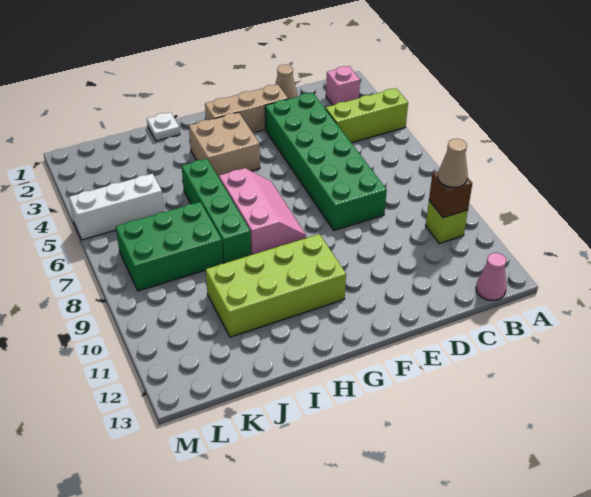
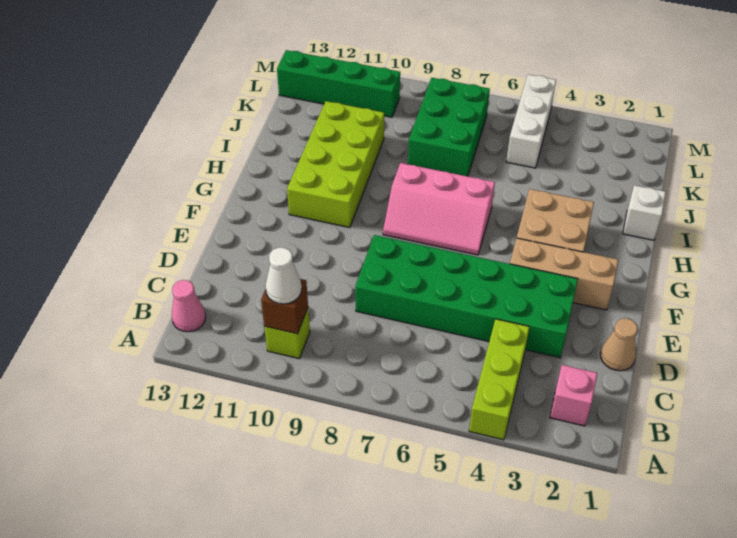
tan cone B10 level 3 -> white cone B10 level 3
tan brick E2:G2 level 1 -> tan brick F2:F4 level 1
white plate I1 level 1 -> white brick I1 level 1
green brick I5:I8 level 1 -> green brick L10:L13 level 1

